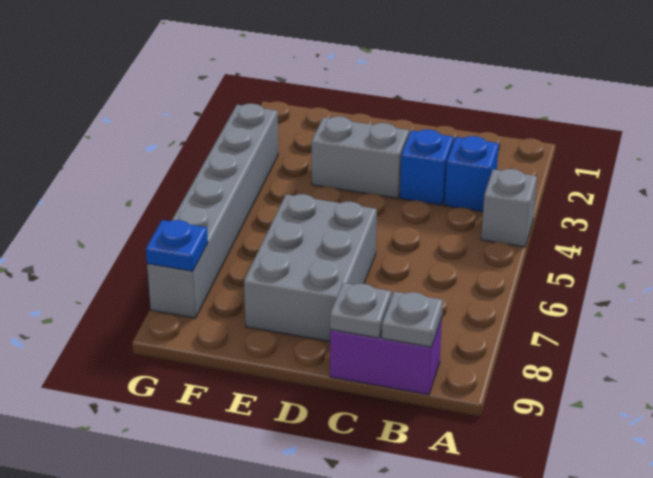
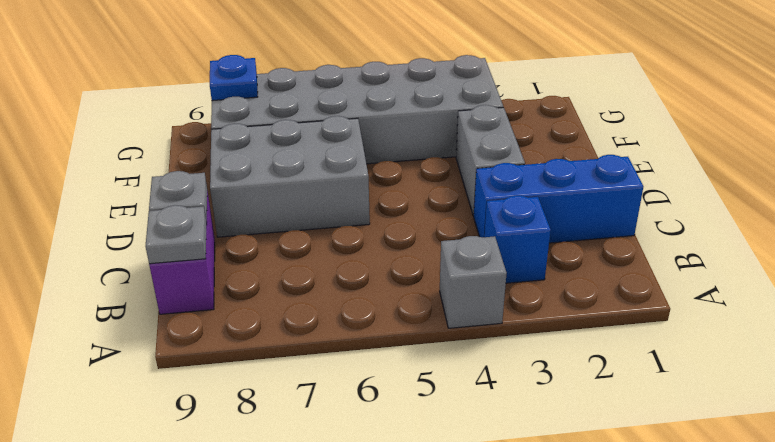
blue brick C3 level 1 -> blue brick C1:C3 level 1
grey brick G3:G8 level 1 -> grey brick F3:G8 level 1

